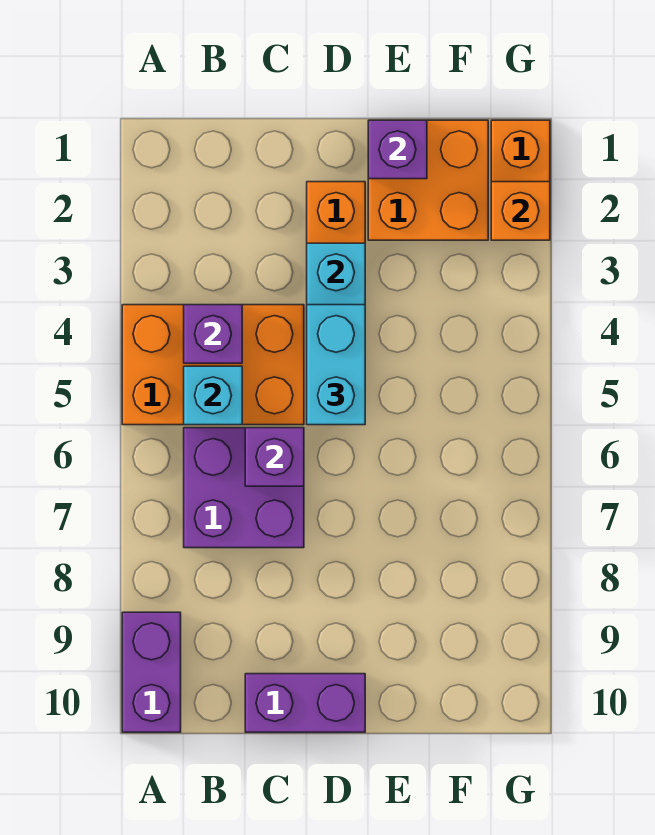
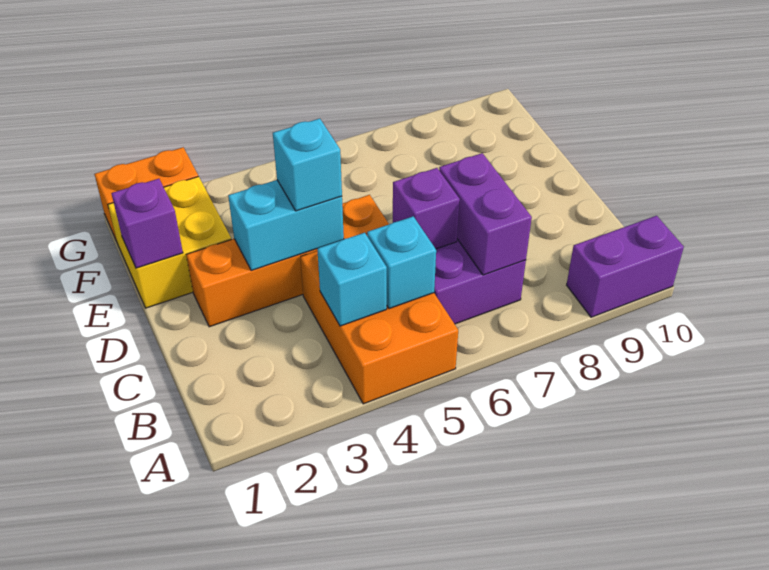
purple brick B4 level 2 -> cyan brick B4 level 2
purple brick C10:D10 level 1 -> purple brick B7:C7 level 2
cyan brick D4:D5 level 3 -> cyan brick D4 level 3
orange brick E1:F2 level 1 -> yellow brick E1:F2 level 1
orange brick G2 level 2 -> none

